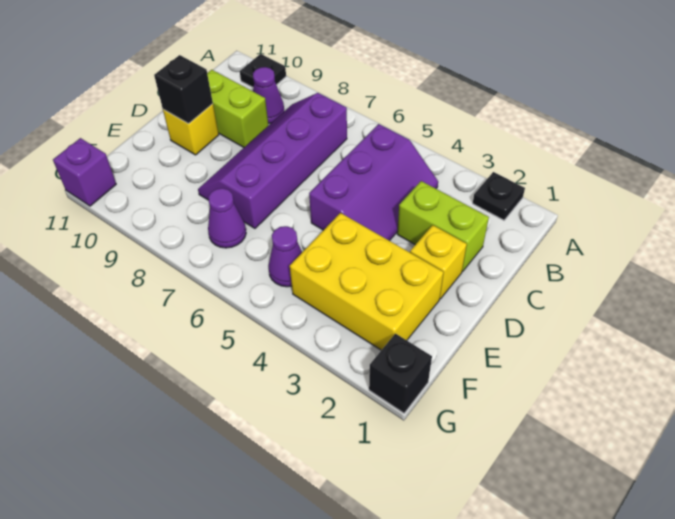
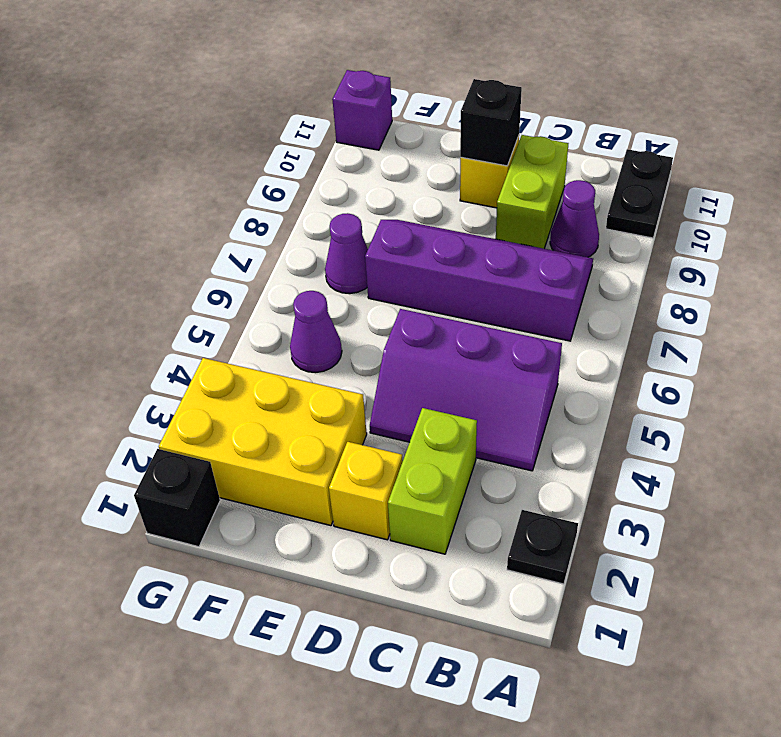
black plate A10 level 1 -> black plate A10:A11 level 1
yellow brick E2:F4 level 1 -> yellow brick E2:G3 level 1

